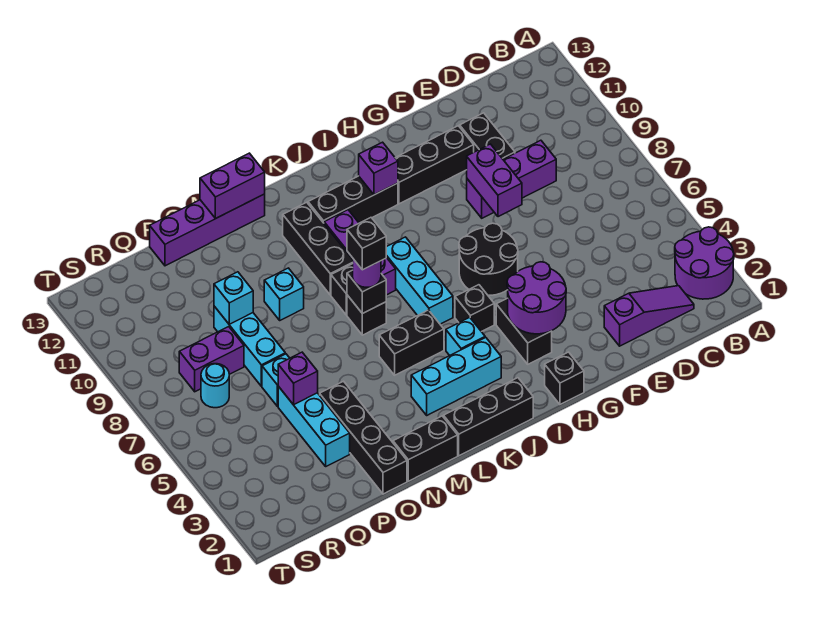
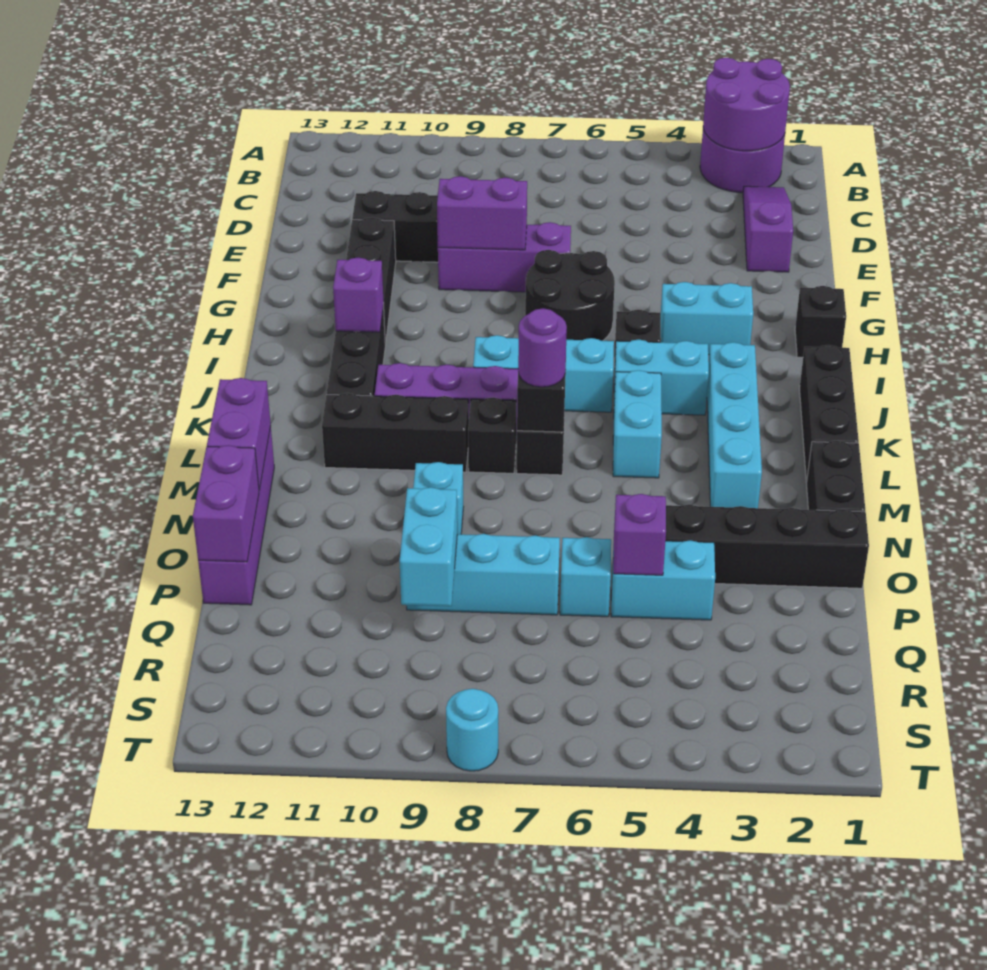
purple brick D9:F9 level 1 -> purple brick F7:F9 level 1
purple round brick G3:H4 level 2 -> purple round brick A2:B3 level 2
black brick H3:H4 level 1 -> cyan brick H3:H4 level 1
cyan brick J3:L3 level 1 -> cyan brick J3:M3 level 1
cyan brick J4 level 1 -> cyan brick J4:J5 level 1
black brick K5:L5 level 1 -> cyan brick K5:L5 level 1
black brick L7 level 4 -> none
cyan brick P3:P5 level 1 -> cyan brick P4:P5 level 1
cyan brick P9 level 2 -> cyan brick P9:Q9 level 2
purple brick Q8:R8 level 1 -> purple brick O13:P13 level 2
cyan round brick R7 level 1 -> cyan round brick T8 level 1

